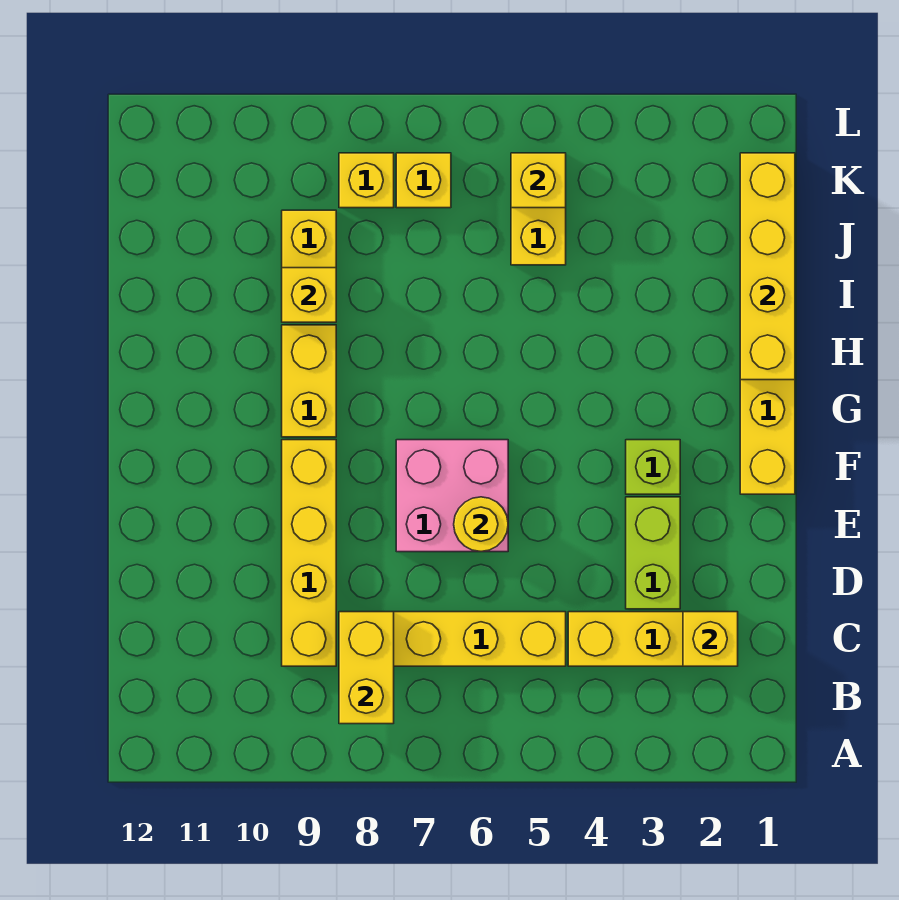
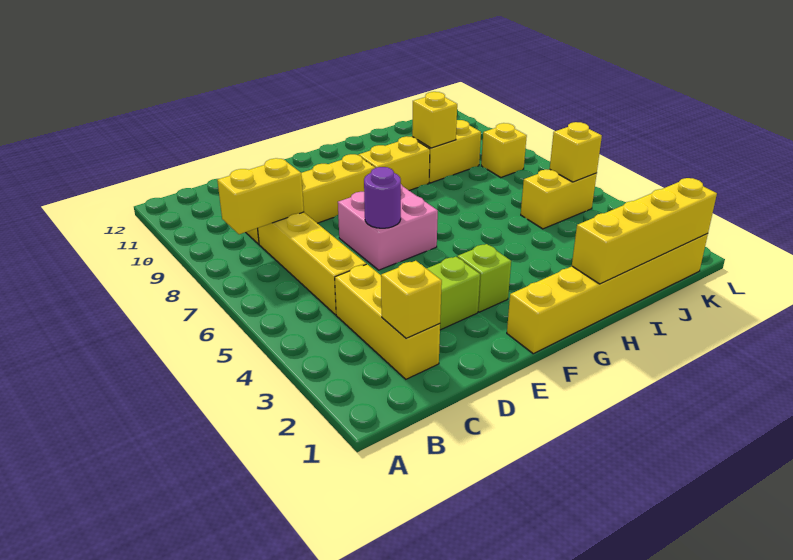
yellow round brick E6 level 2 -> purple round brick E6 level 2
yellow brick K7 level 1 -> none

